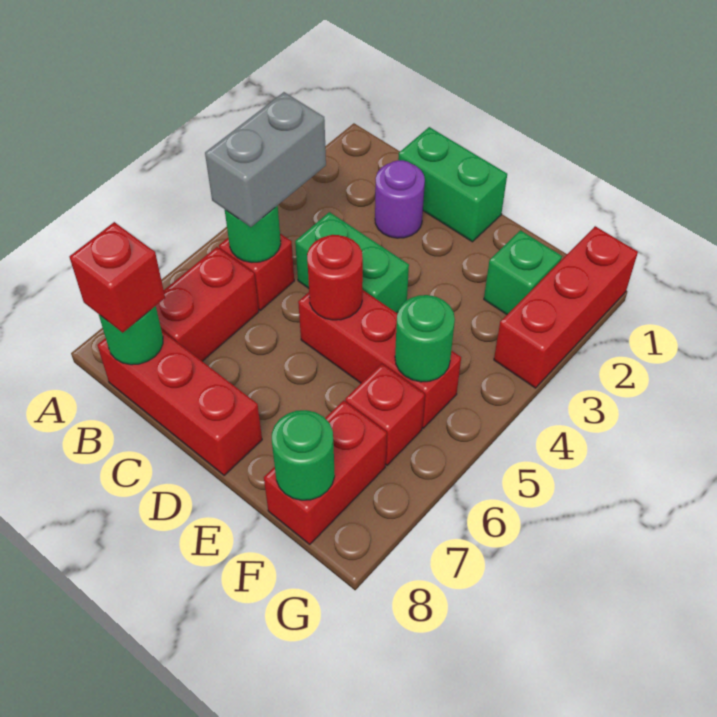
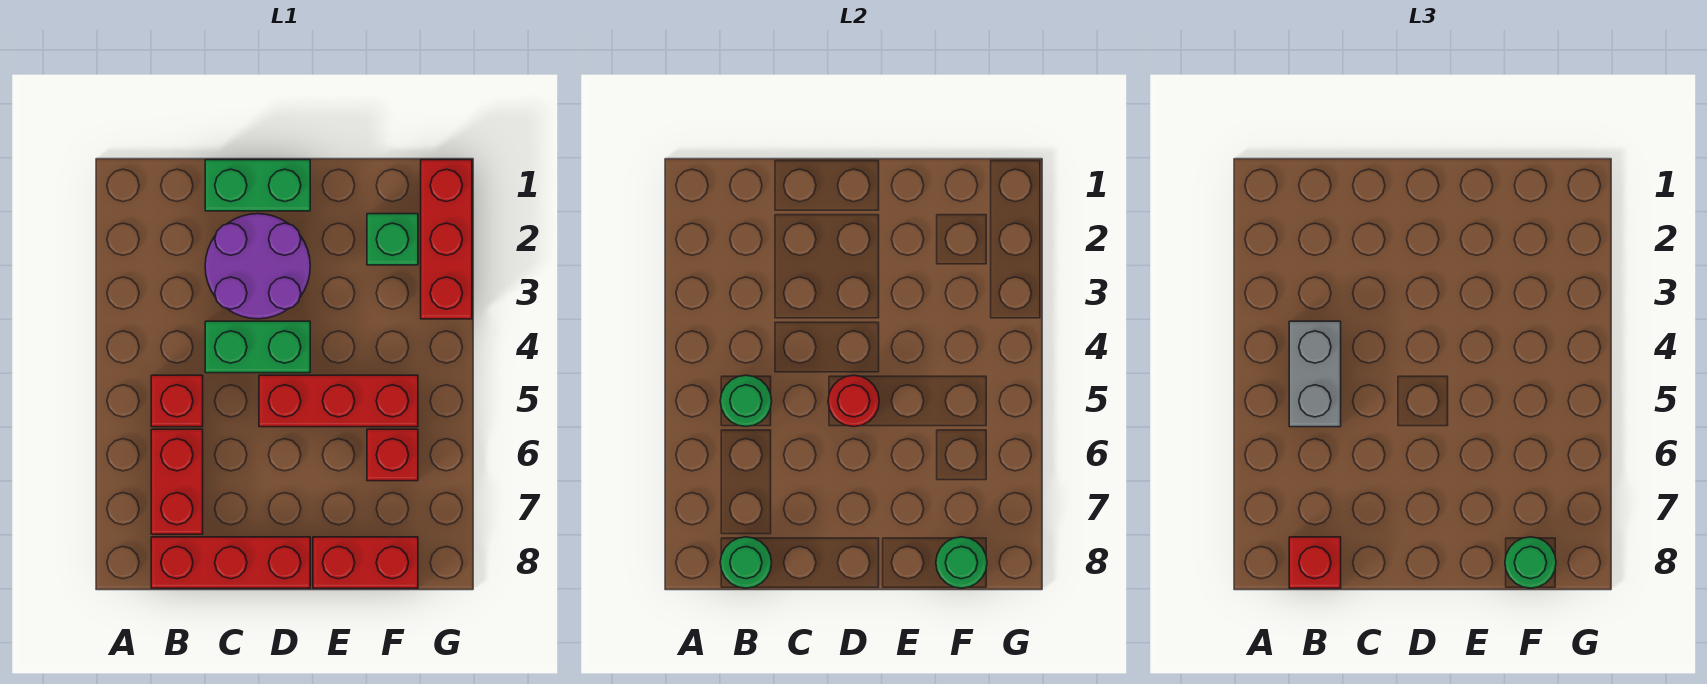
purple round brick C2 level 1 -> purple round brick C2:D3 level 1
green round brick F5 level 2 -> green round brick F8 level 3
red brick F7:F8 level 1 -> red brick E8:F8 level 1

